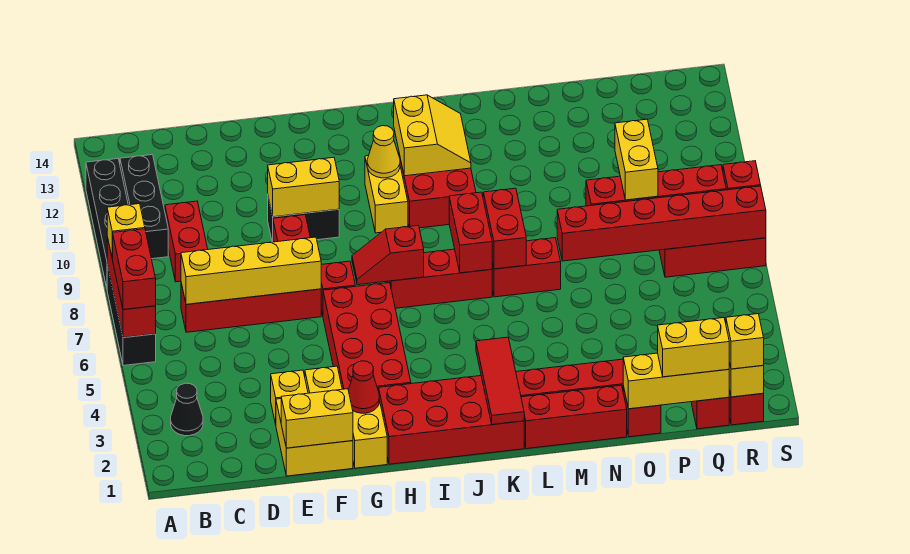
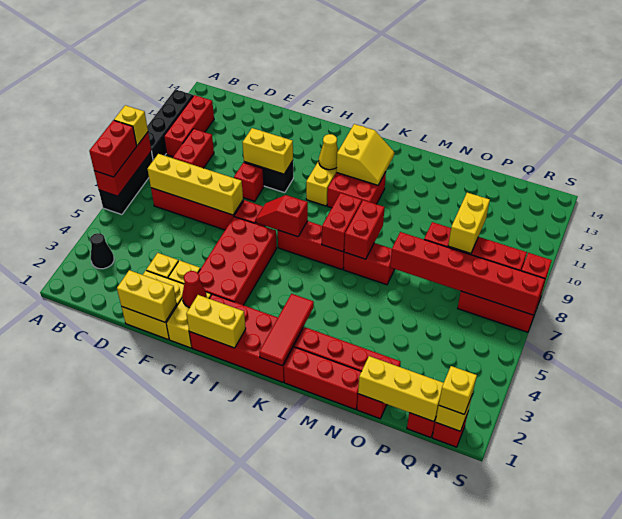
black brick B10:B12 level 1 -> red brick B10:B12 level 1
yellow brick P1:Q1 level 3 -> yellow brick H1:I1 level 2

